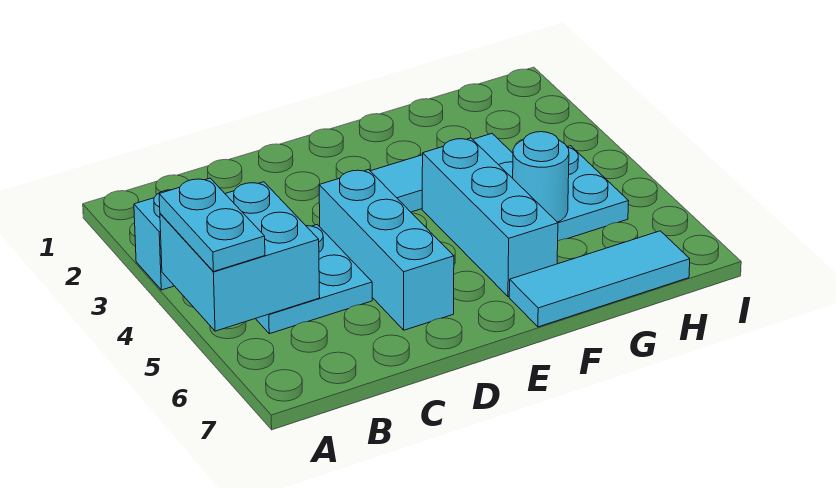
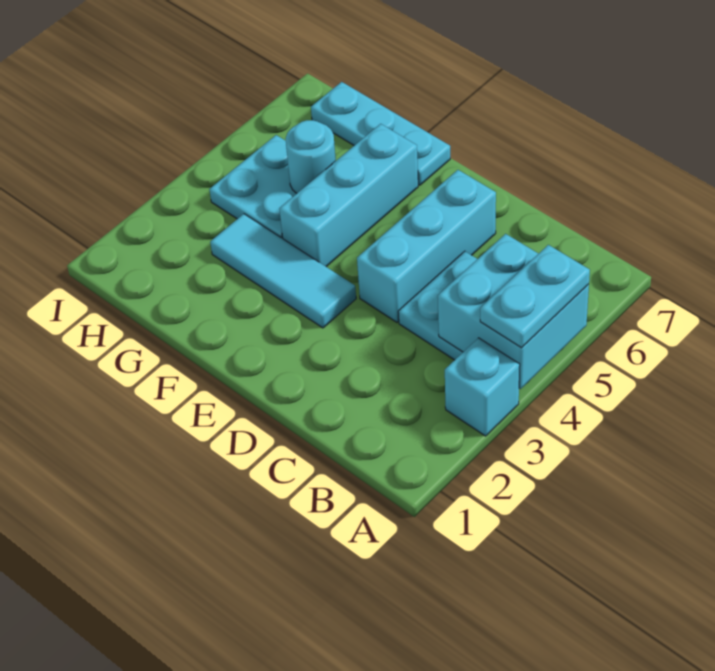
cyan tile F7:H7 level 1 -> cyan plate F7:H7 level 1

